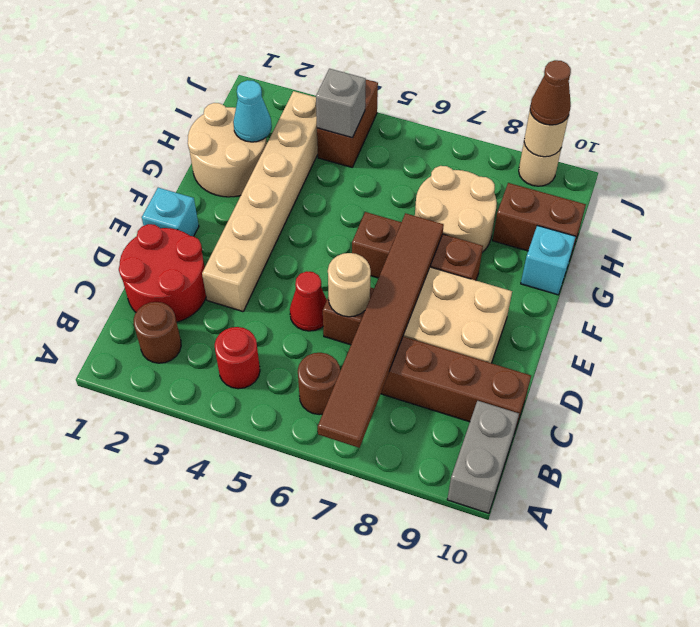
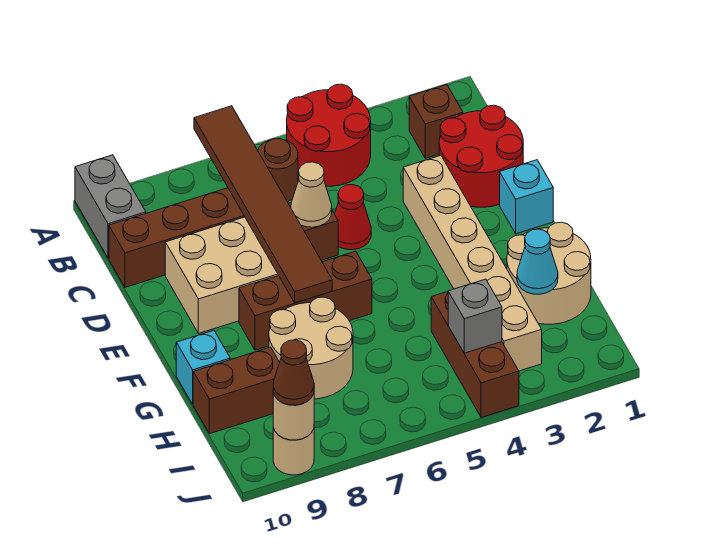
brown round brick B2 level 1 -> brown brick B2 level 1
red round brick B4 level 1 -> red round brick A4:B5 level 1
tan round brick D6 level 2 -> tan cone D6 level 2
brown brick I4:J4 level 1 -> brown brick H4:J4 level 1

